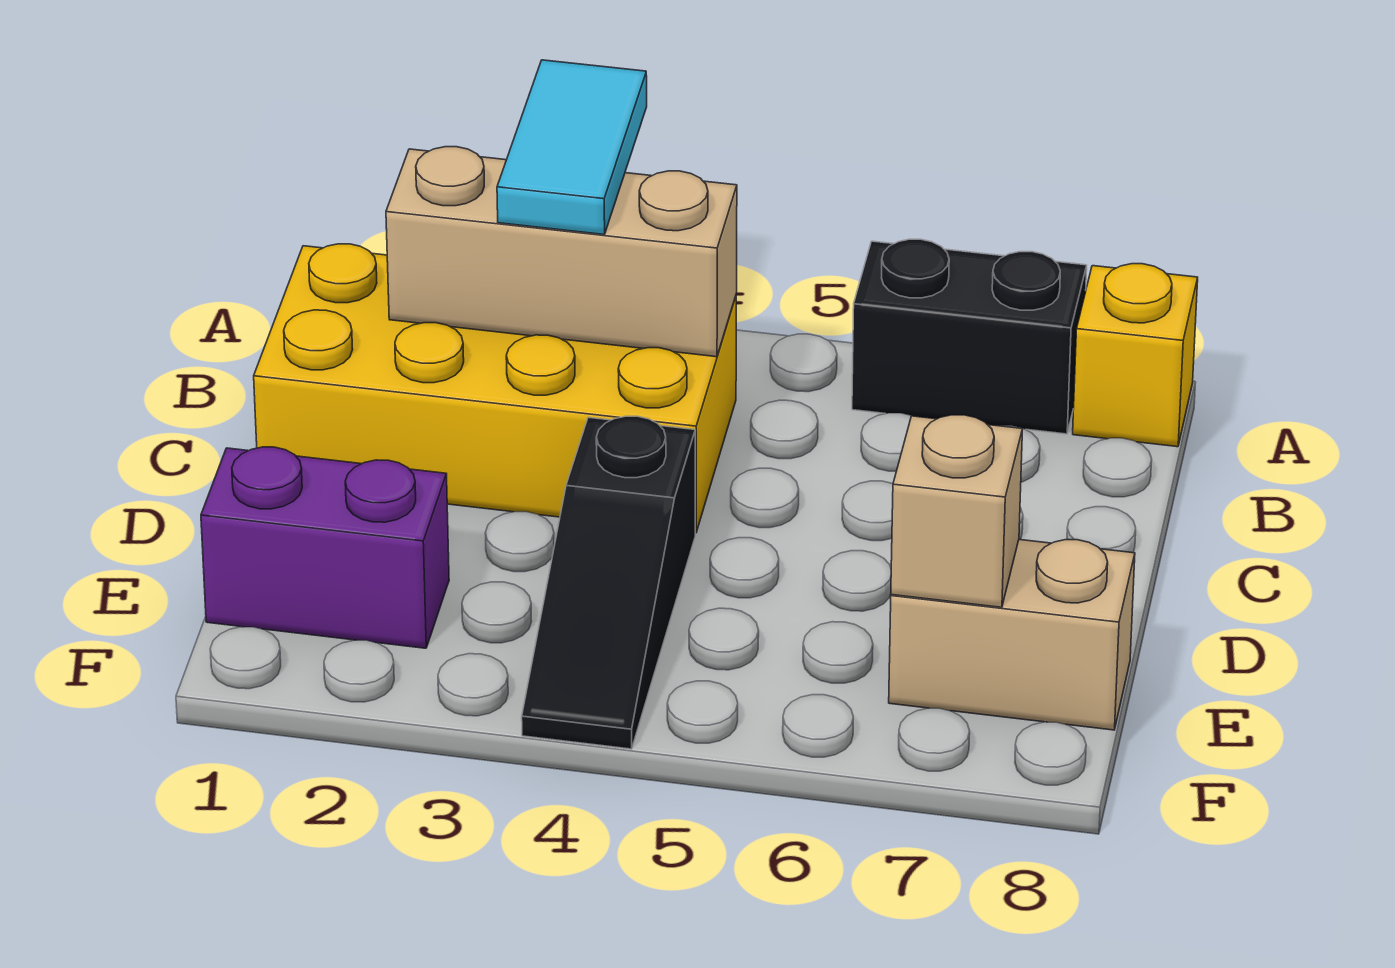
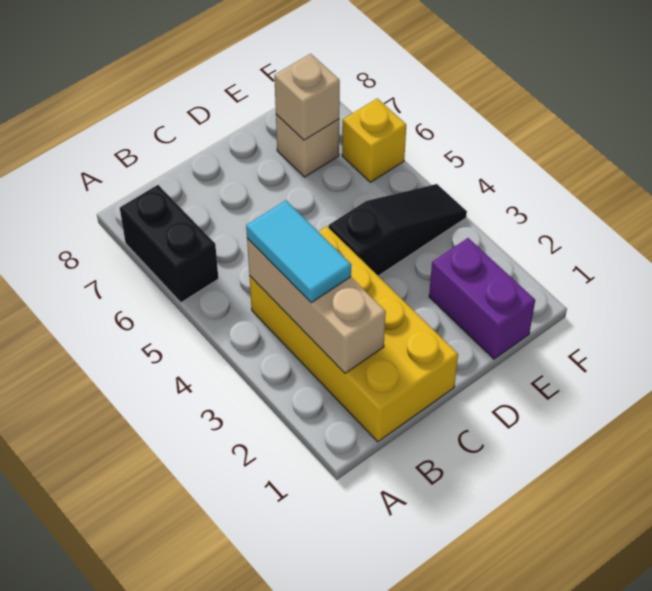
cyan tile A3:B3 level 3 -> cyan tile B3:B4 level 3
yellow brick A8 level 1 -> yellow brick F6 level 1
tan brick E7:E8 level 1 -> tan brick E7 level 1

